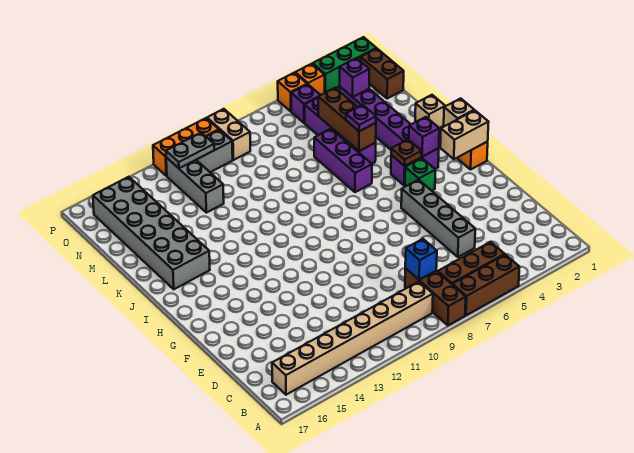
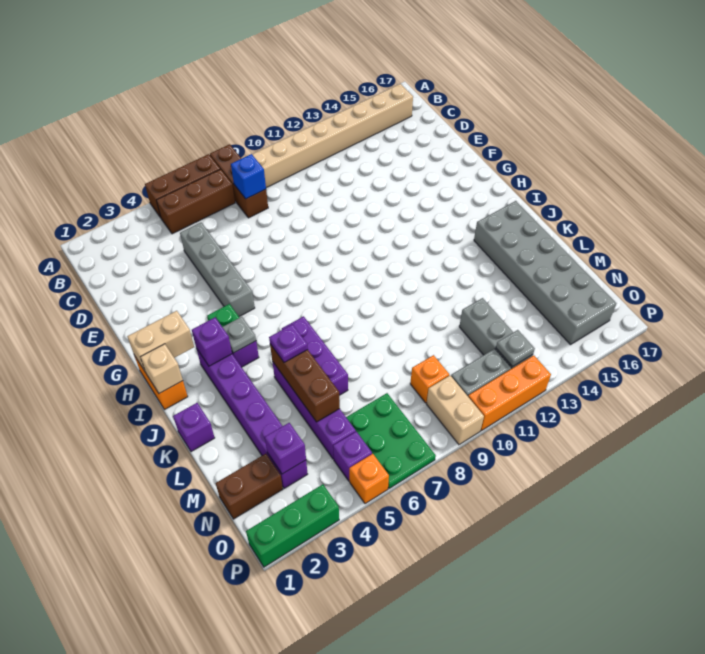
brown plate I4 level 2 -> grey plate I4 level 2
tan brick K1 level 1 -> purple brick K1 level 1
brown brick N1:O1 level 1 -> brown brick N1:N2 level 1
none -> green plate N6:P7 level 1
grey plate O11:O12 level 2 -> grey plate O12 level 2
orange brick P4 level 1 -> orange brick N9 level 1

